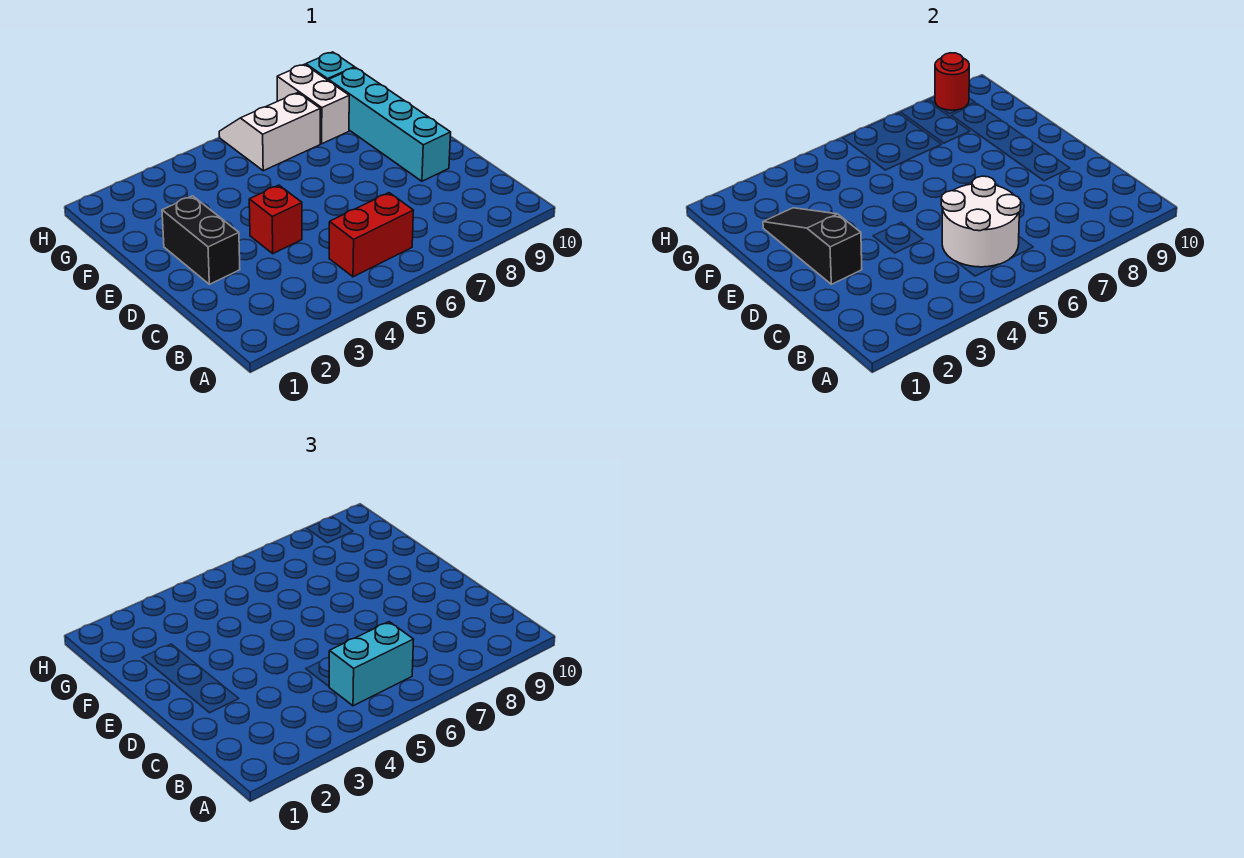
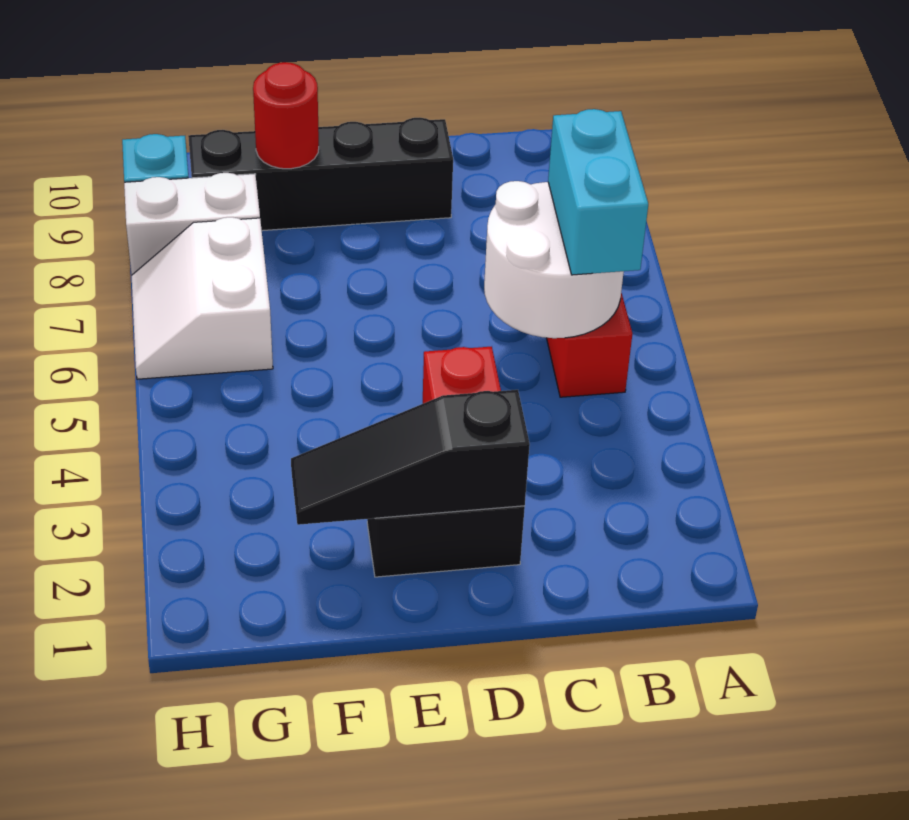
cyan brick D9:G9 level 1 -> black brick D9:G9 level 1
red round brick H9 level 2 -> red round brick F9 level 2

